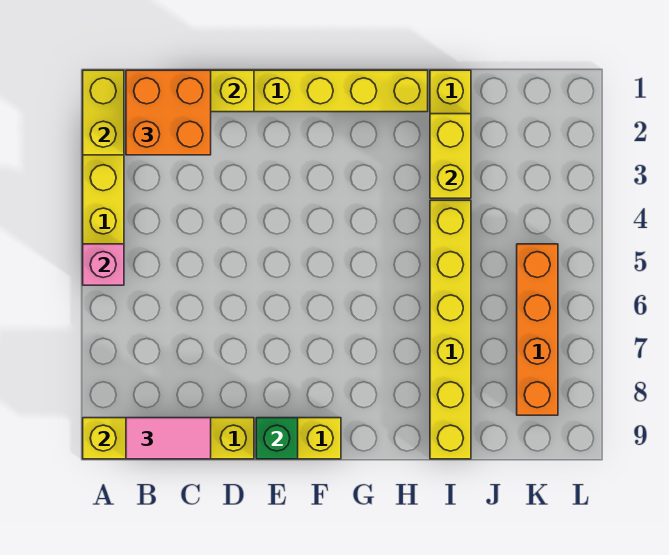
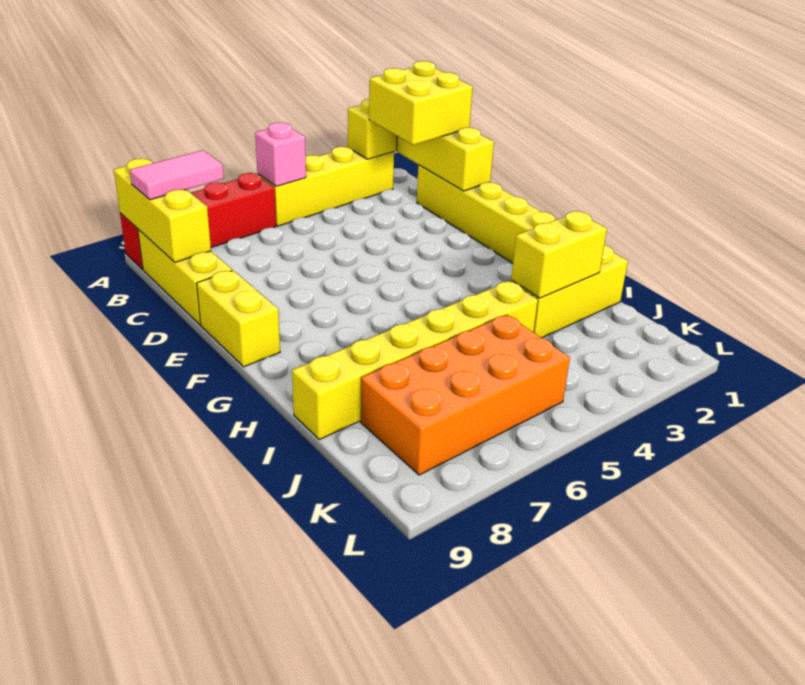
none -> red brick A6:A9 level 1
orange brick B1:C2 level 3 -> yellow brick B1:C2 level 3
pink tile B9:C9 level 3 -> pink tile B8:B9 level 3
green brick E9 level 2 -> none
orange brick K5:K8 level 1 -> orange brick J5:K8 level 1

